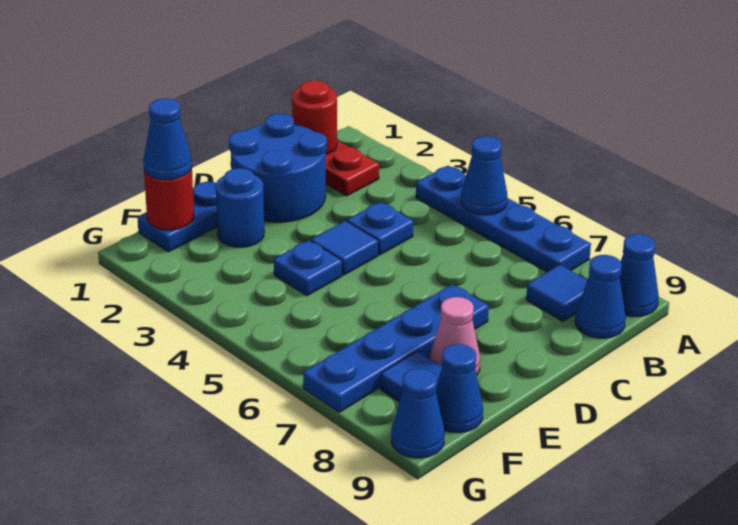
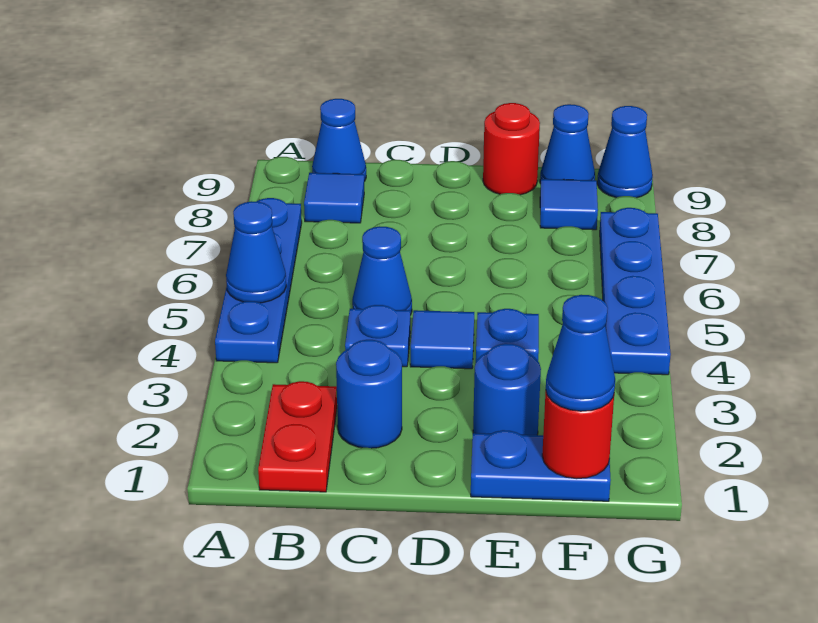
blue cone A9 level 1 -> blue cone C5 level 1
red round brick B1 level 2 -> red round brick E9 level 1
blue round brick C1:D2 level 1 -> blue round brick C2 level 1
blue plate D7:G7 level 1 -> blue plate G4:G7 level 1
pink cone E8 level 1 -> none

